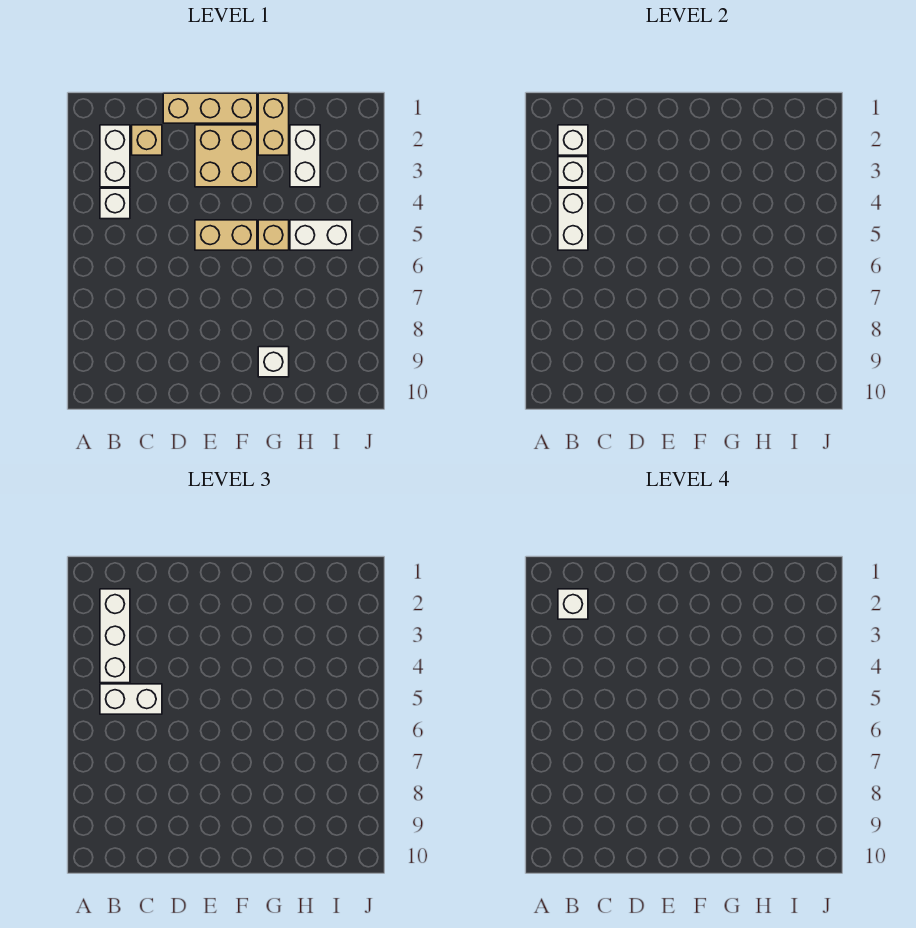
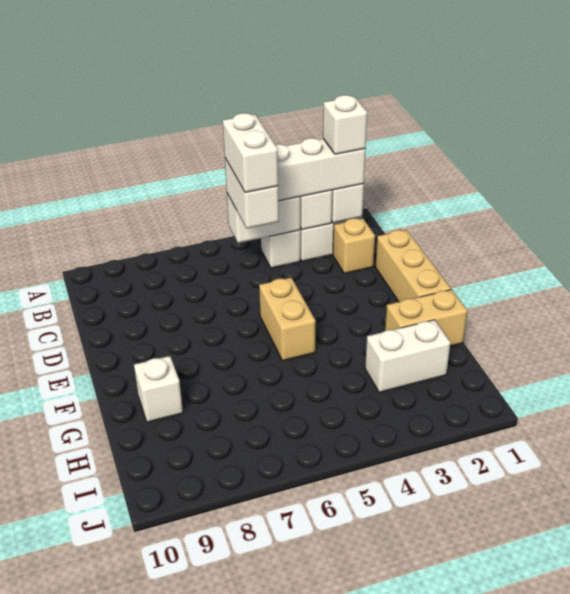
tan brick E2:F3 level 1 -> none
tan brick G5 level 1 -> none
white brick H5:I5 level 1 -> white brick B5:C5 level 4

